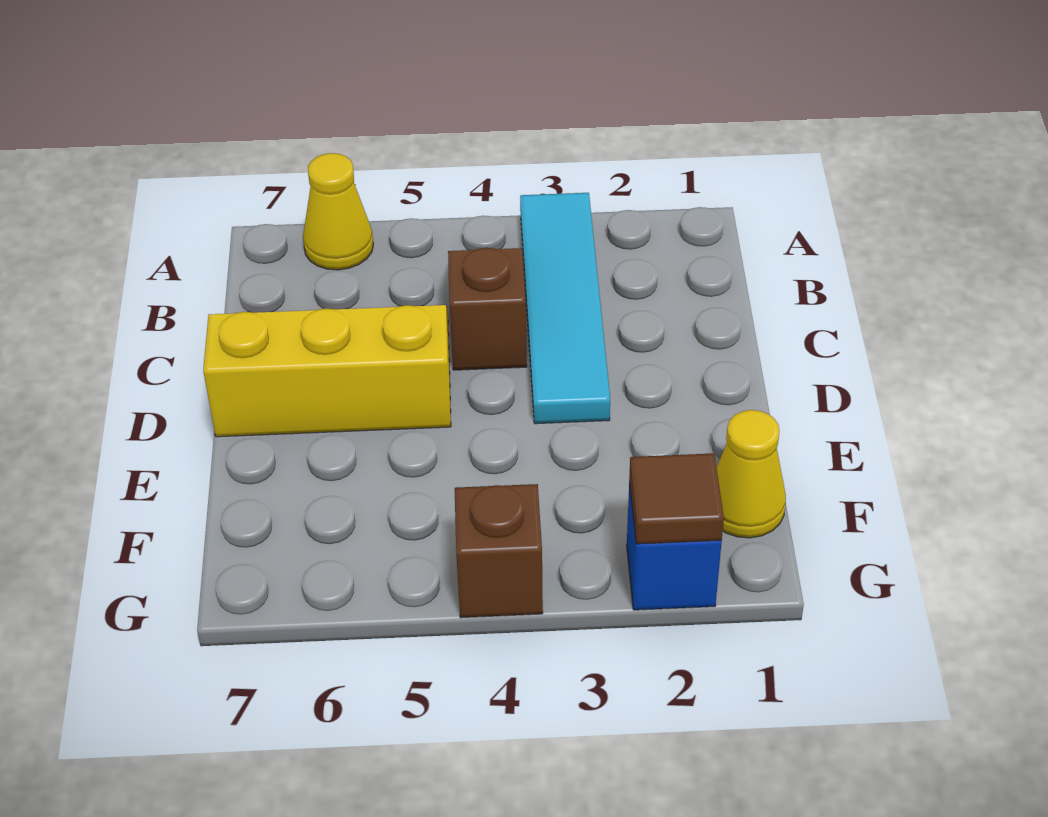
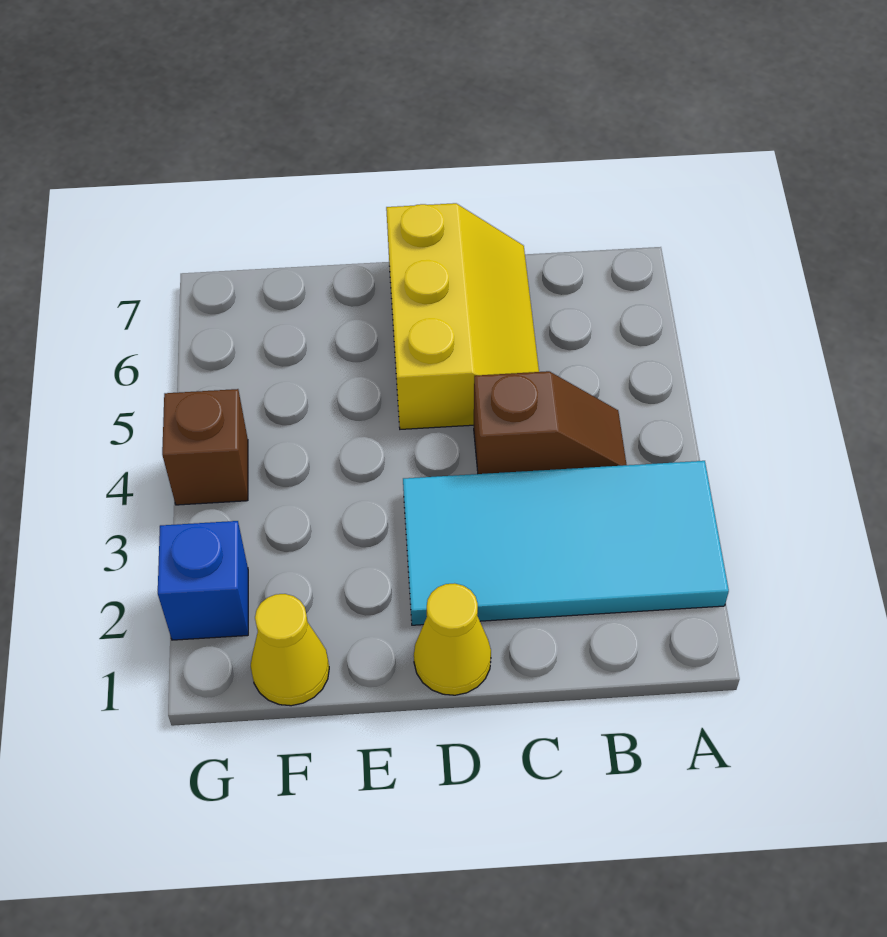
cyan tile A3:D3 level 1 -> cyan tile A2:D3 level 1
yellow cone A6 level 1 -> yellow cone D1 level 1
brown tile G2 level 2 -> none

